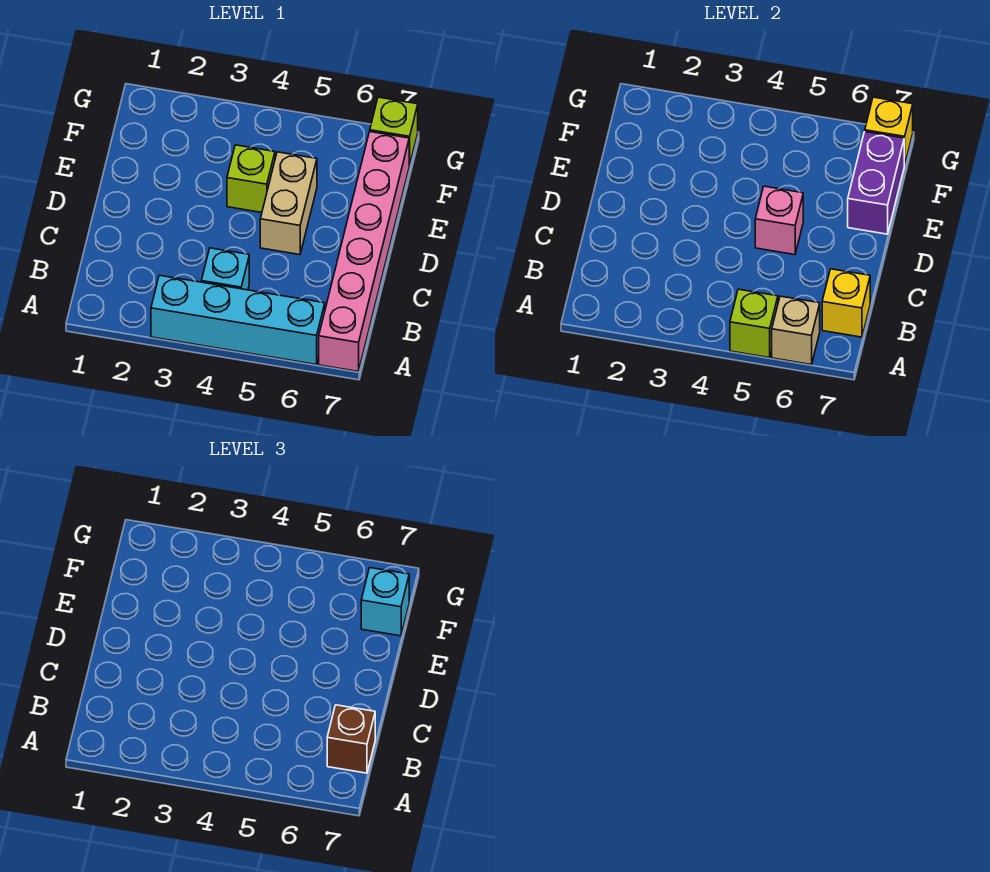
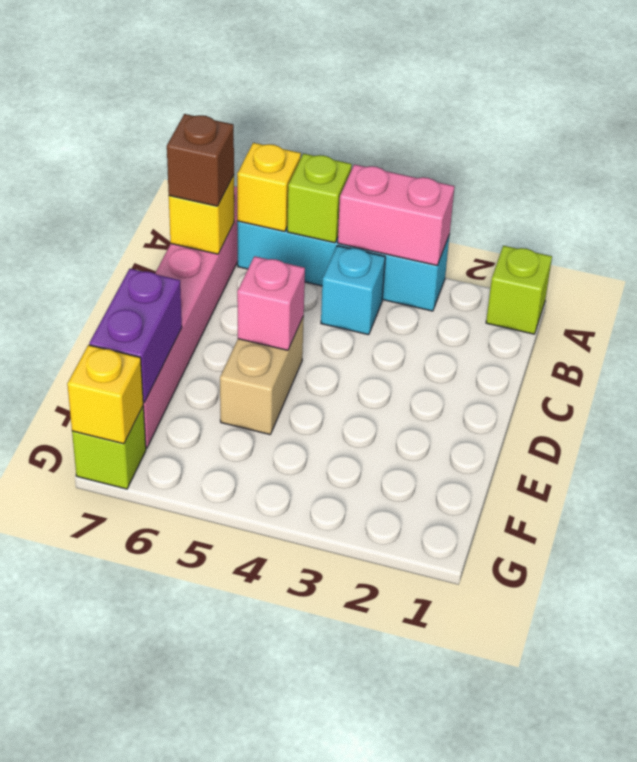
none -> pink brick A3:A4 level 2
tan brick A6 level 2 -> yellow brick A6 level 2
lime brick E4 level 1 -> lime brick A1 level 1
cyan brick F7 level 3 -> none

